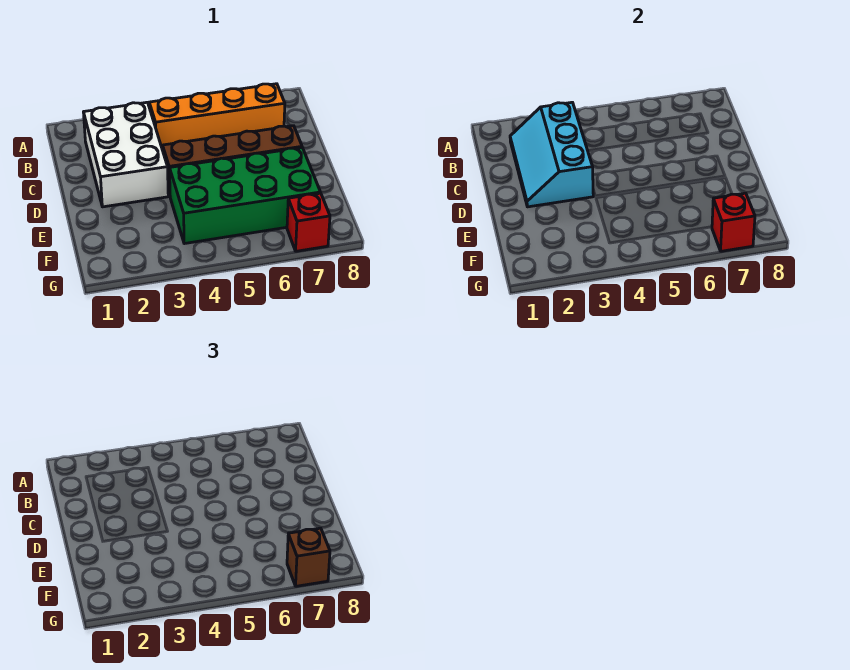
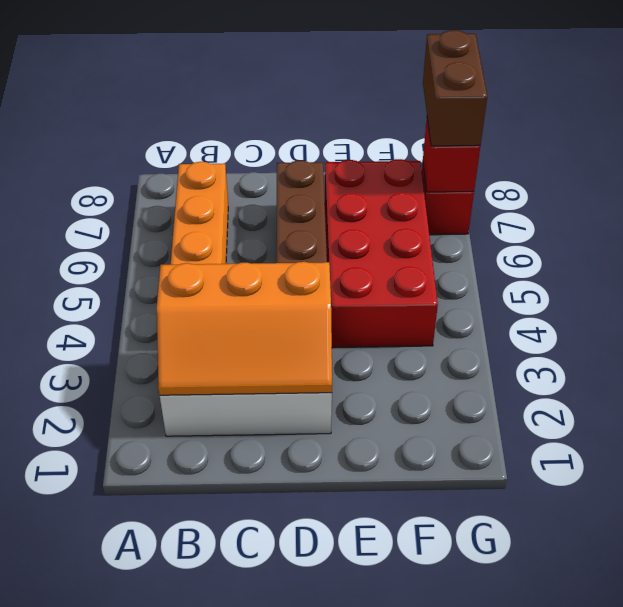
cyan slope B2:D3 level 2 top 3 -> orange slope B2:D3 level 2 top 3
green brick E4:F7 level 1 -> red brick E4:F7 level 1
brown brick G7 level 3 -> brown brick G7:G8 level 3

